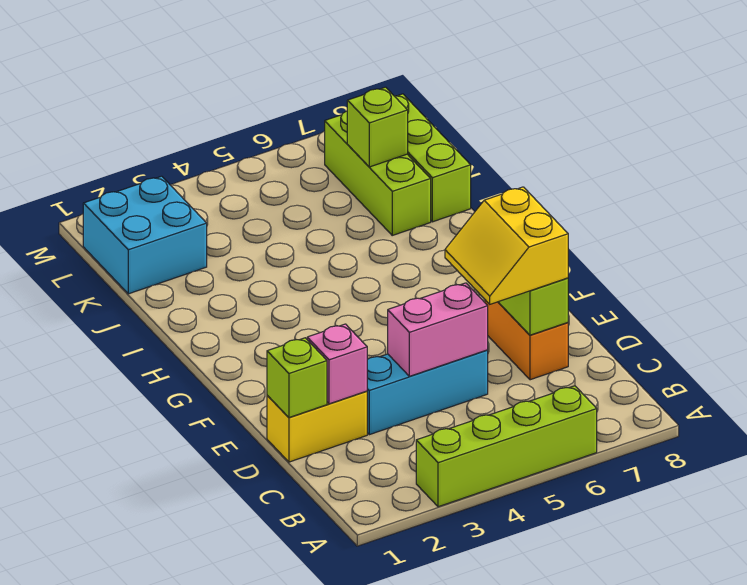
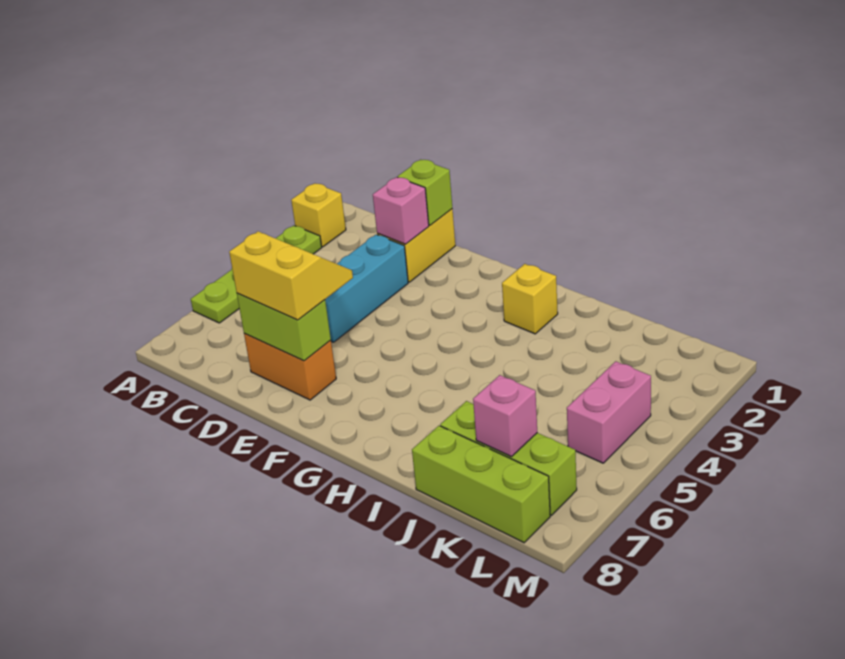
none -> yellow brick A2 level 1
lime brick A3:A6 level 1 -> lime plate A3:A6 level 1
pink brick D4:D5 level 2 -> pink brick L4:L5 level 1
none -> yellow brick H2 level 1
cyan brick K1:L2 level 1 -> none
lime brick K7 level 2 -> pink brick K7 level 2

